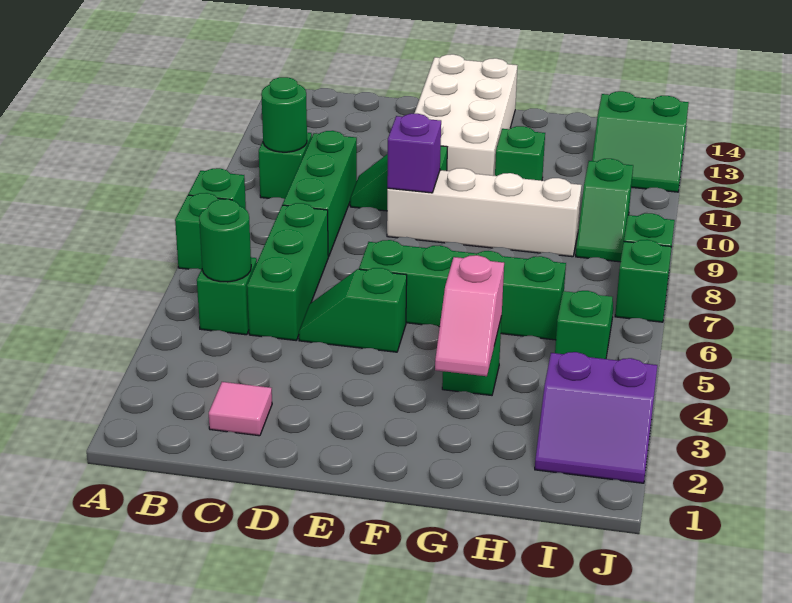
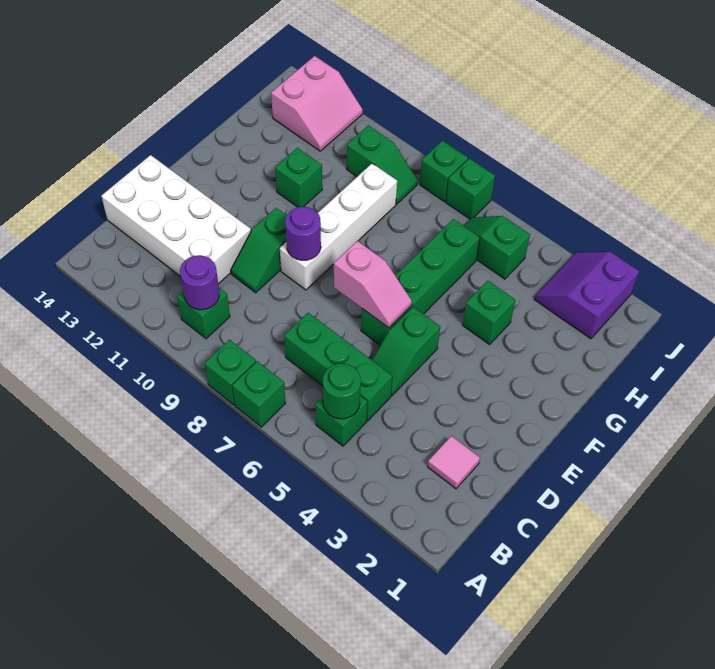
green round brick B10 level 2 -> purple round brick B10 level 2
green brick C8:C10 level 1 -> none
purple brick E9 level 2 -> purple round brick E9 level 2
white brick E11:F14 level 1 -> white brick C11:D14 level 1
pink slope G3:G4 level 2 top 4 -> pink slope E6:E7 level 2 top 7
purple slope I2:J3 level 1 top 3 -> purple slope I2:J3 level 1 top 2
green slope I12:J13 level 1 top 13 -> pink slope I12:J13 level 1 top 13

